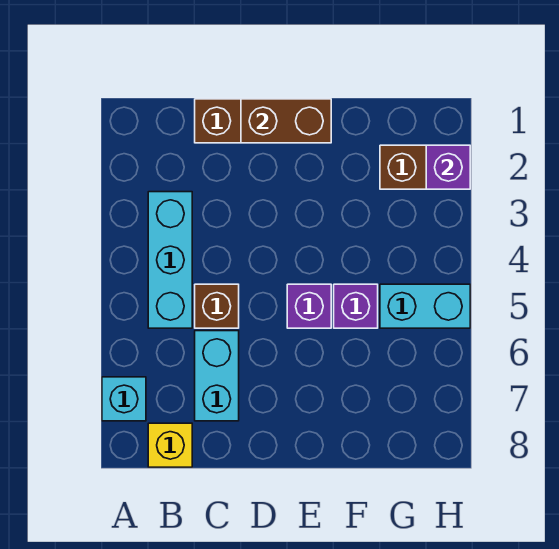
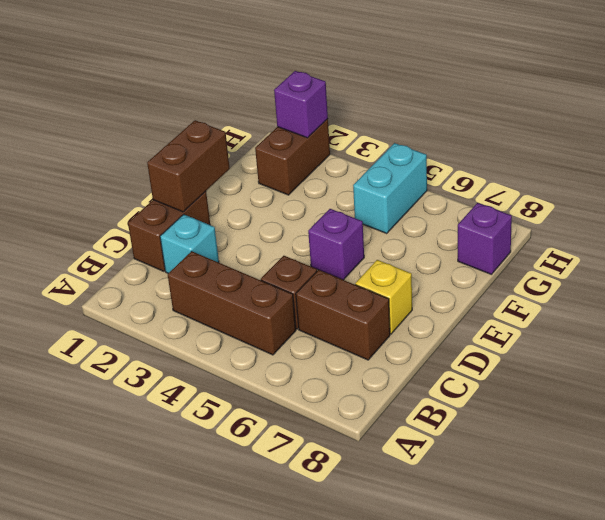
cyan brick A7 level 1 -> cyan brick C2 level 1
cyan brick B3:B5 level 1 -> brown brick B3:B5 level 1
yellow brick B8 level 1 -> yellow brick D7 level 1
cyan brick C6:C7 level 1 -> brown brick C6:C7 level 1
purple brick F5 level 1 -> purple brick G8 level 1

